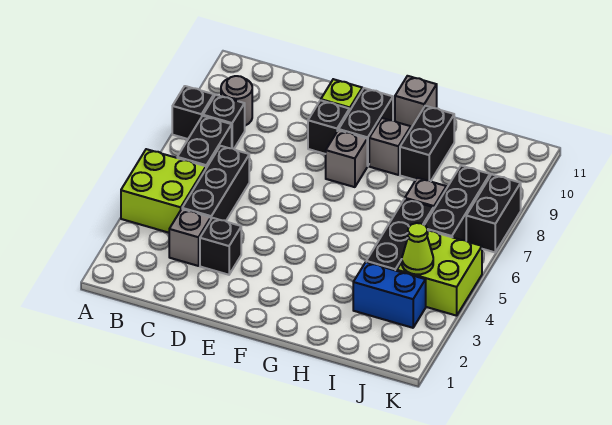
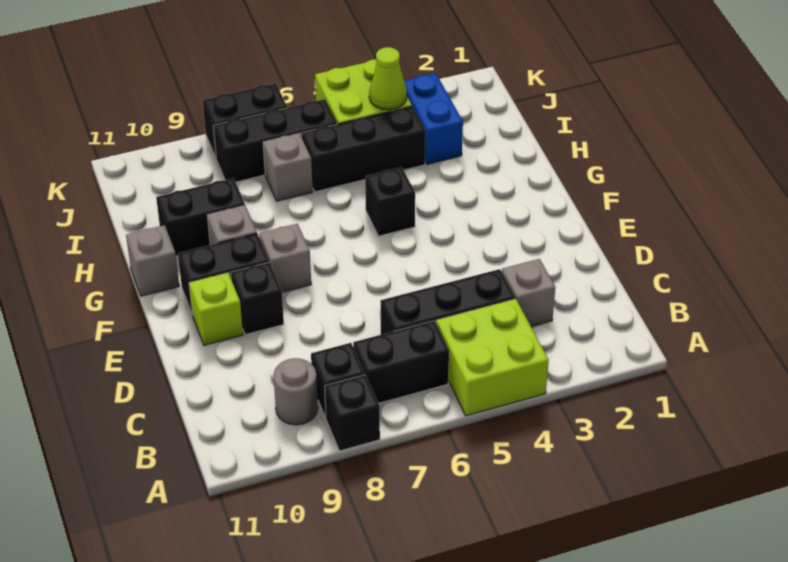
black brick D3 level 1 -> black brick G5 level 1

